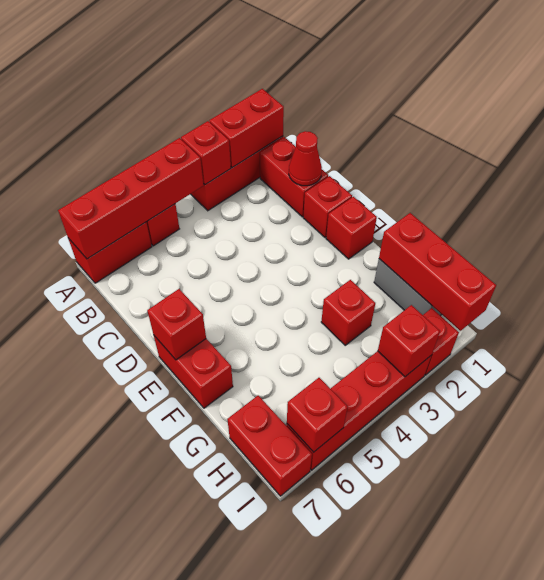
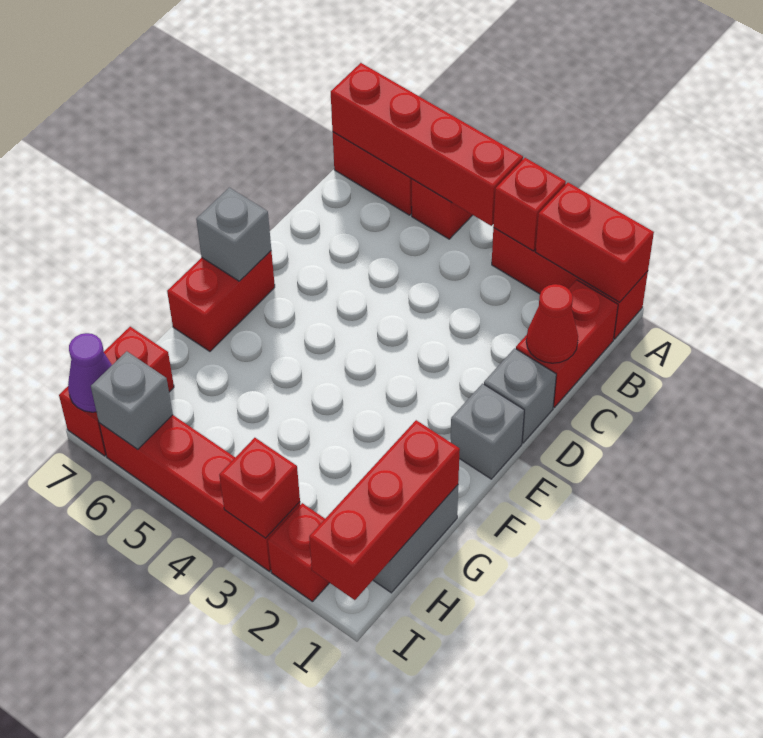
red brick D1 level 1 -> grey brick D1 level 1
red brick E1 level 1 -> grey brick E1 level 1
red brick E7 level 2 -> grey brick E7 level 2
red brick G3 level 1 -> none
red brick I6 level 2 -> grey brick I6 level 2
none -> purple cone I7 level 2

